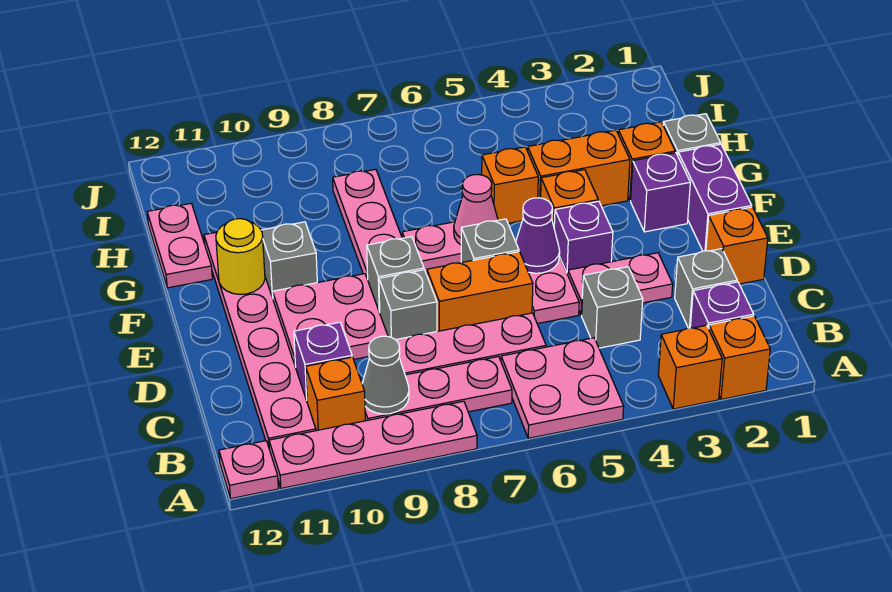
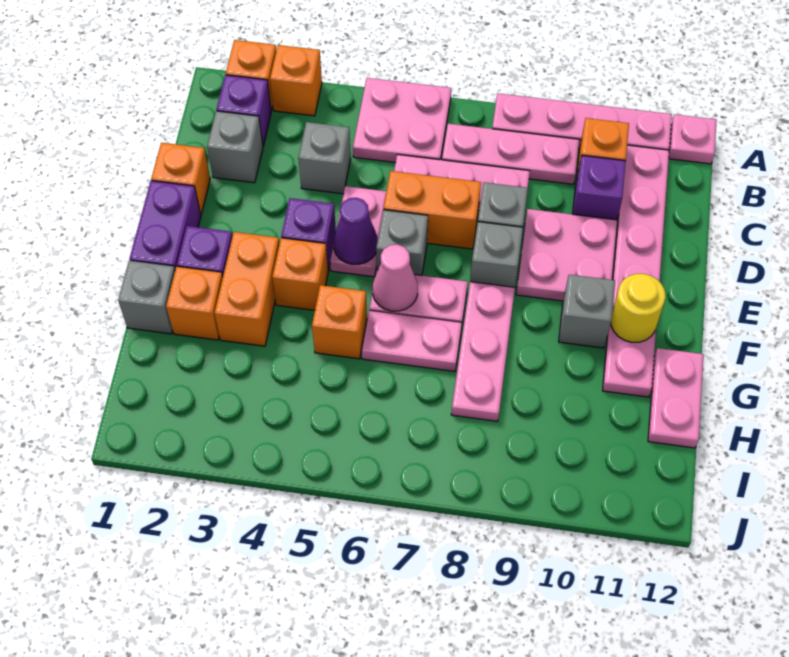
grey cone B9 level 2 -> none
pink plate D3:D4 level 1 -> pink plate G6:G7 level 1
orange brick G3:G4 level 1 -> orange brick F3:G3 level 1

